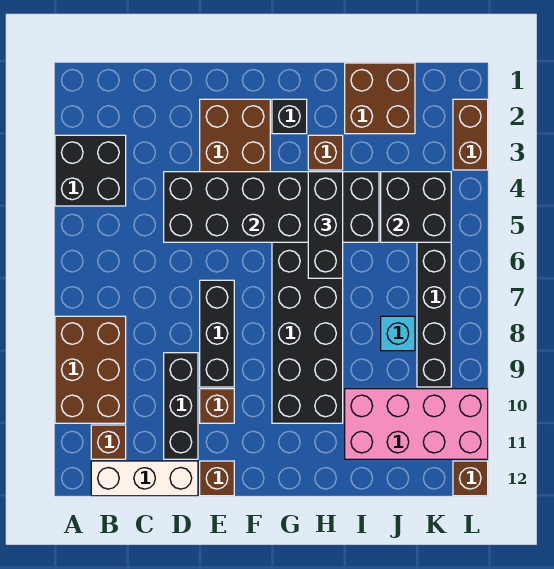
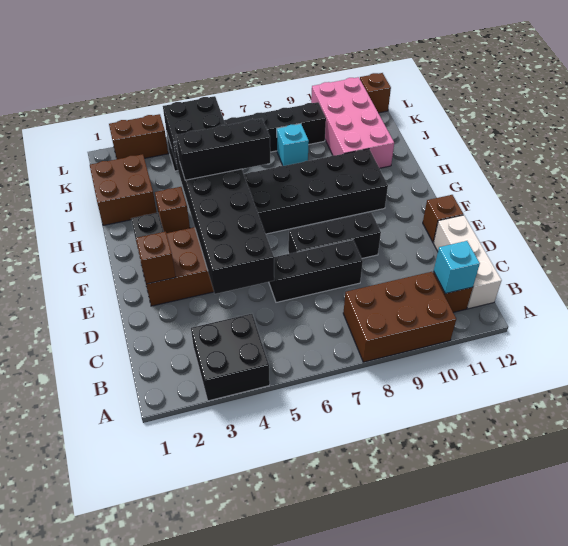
none -> cyan brick B11 level 2
black brick D9:D11 level 1 -> black brick D6:D8 level 1
brown brick E10 level 1 -> brown brick E2 level 2

